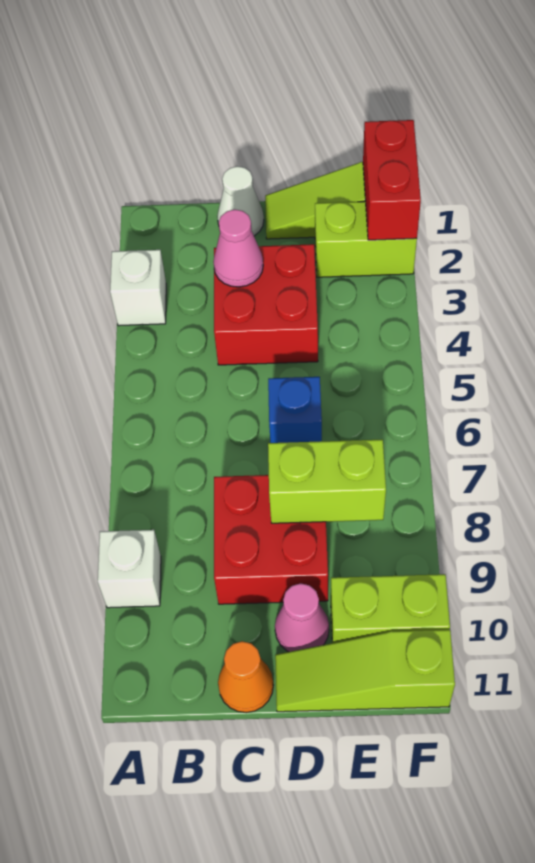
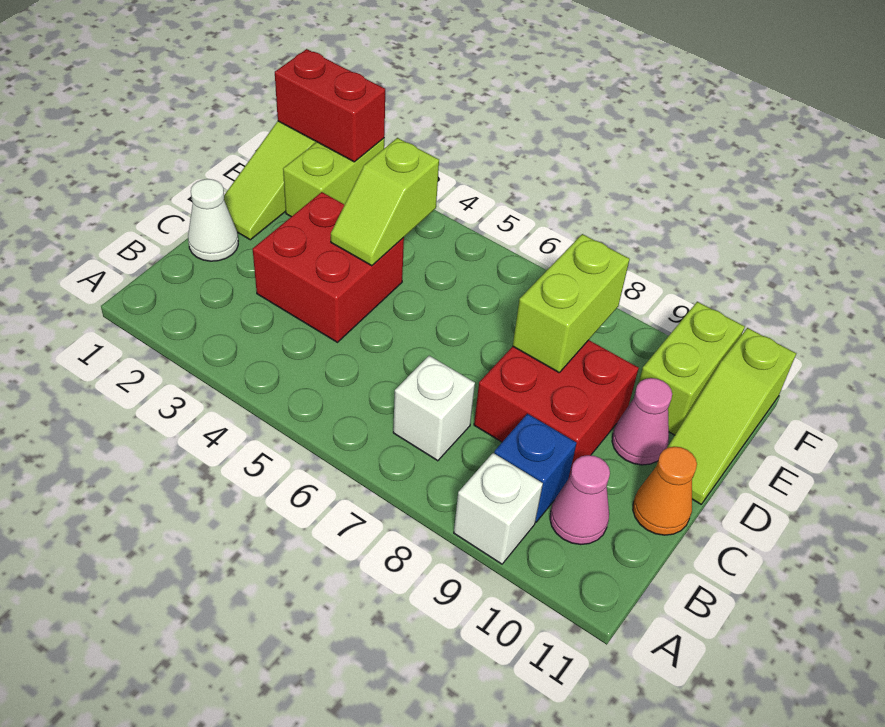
white brick A3 level 1 -> white brick B7 level 1
pink cone C3 level 2 -> pink cone B10 level 1
none -> lime slope D4:E4 level 2 top E
blue brick D6 level 1 -> blue brick B9 level 1

